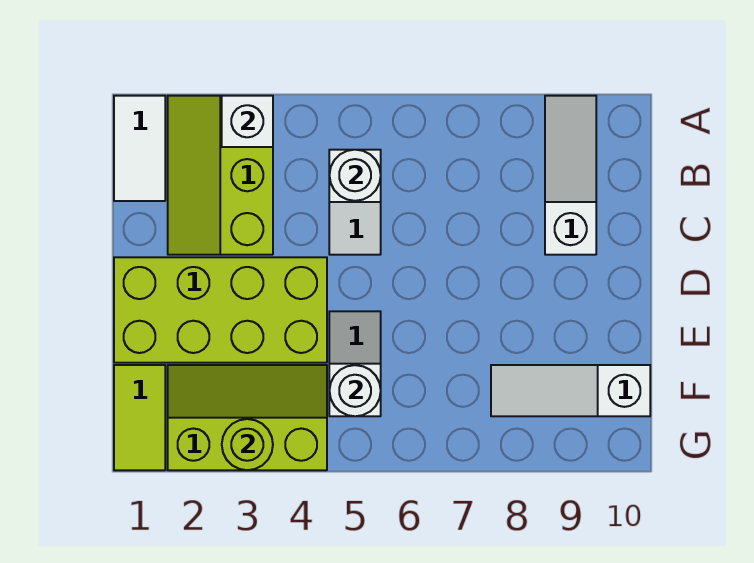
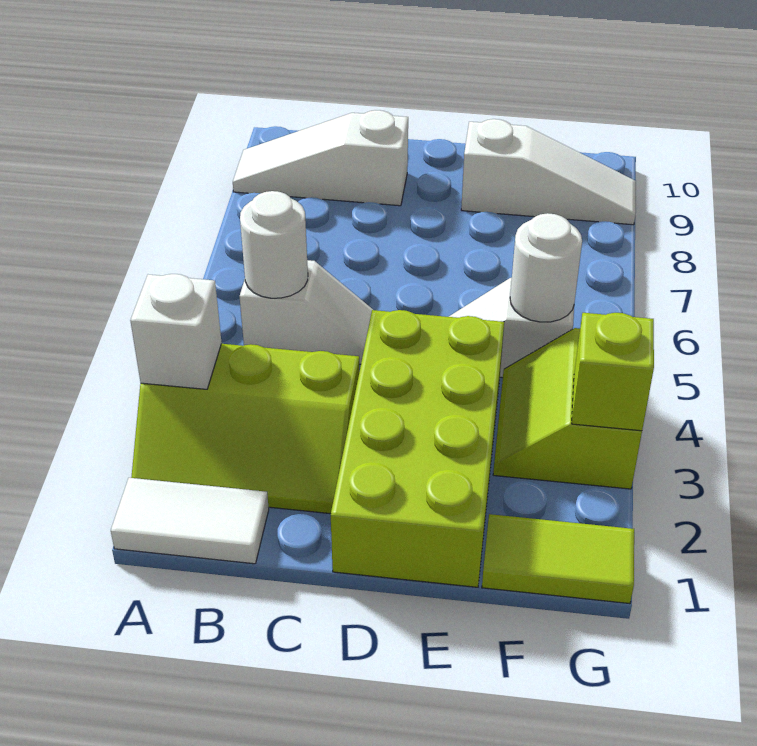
lime slope F2:G4 level 1 top G -> lime slope F3:G4 level 1 top G
white slope F8:F10 level 1 top 10 -> white slope E9:G9 level 1 top E
lime round brick G3 level 2 -> lime brick G3 level 2

